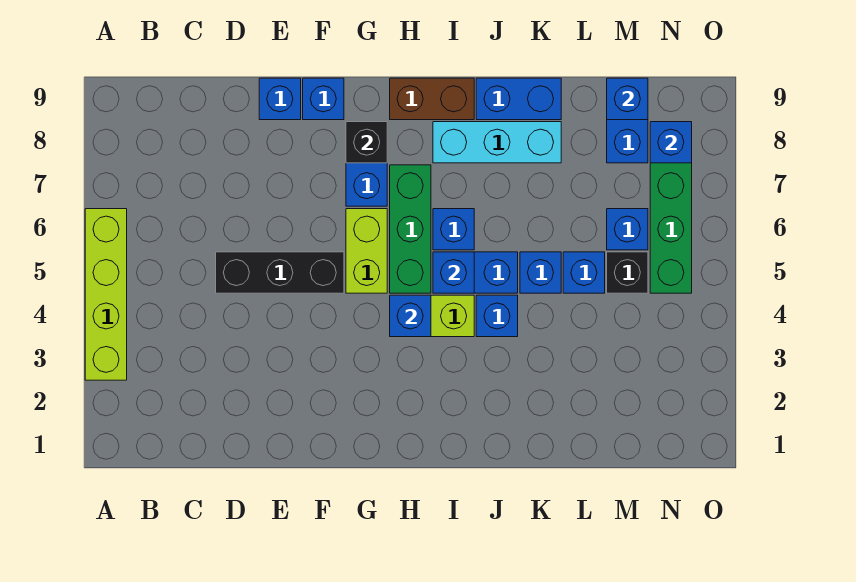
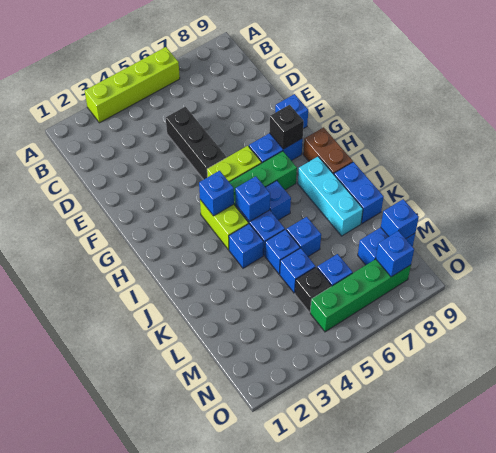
blue brick E9 level 1 -> blue brick K6 level 1

